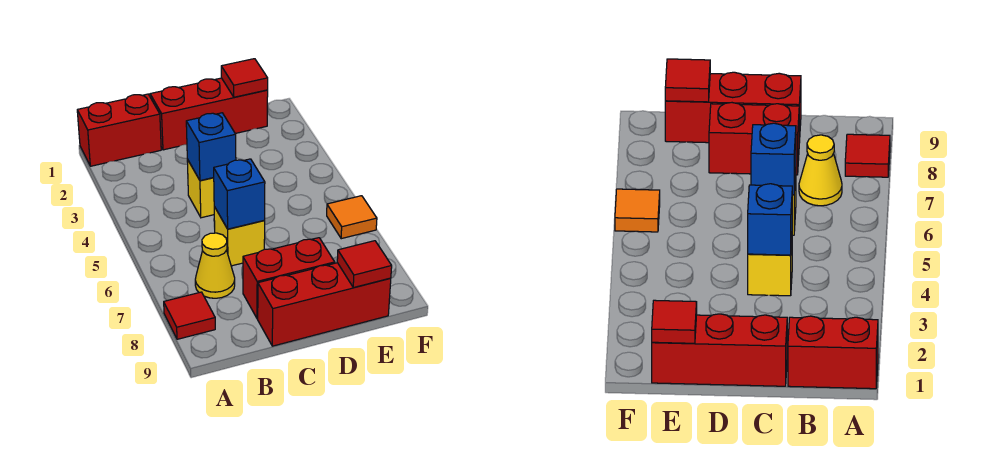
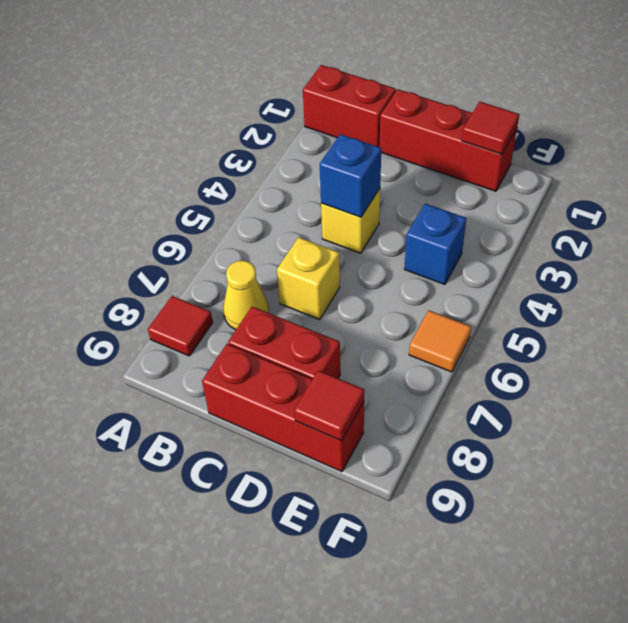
blue brick C6 level 2 -> blue brick E4 level 1

